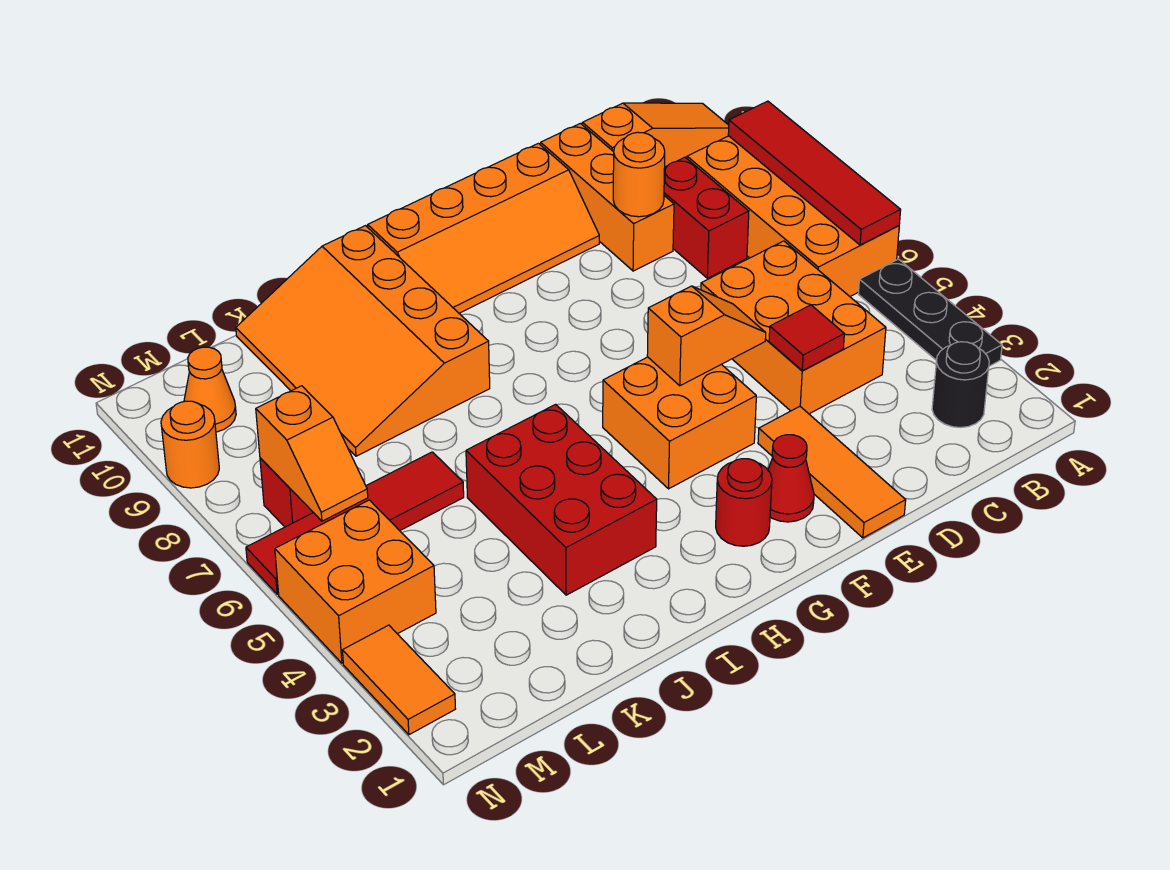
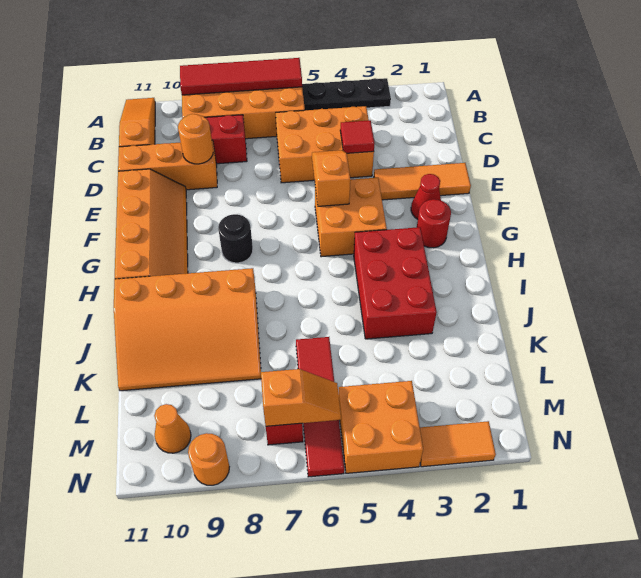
black round brick B2 level 1 -> black round brick G8 level 1
red brick I3:J5 level 1 -> red brick H3:J4 level 1

